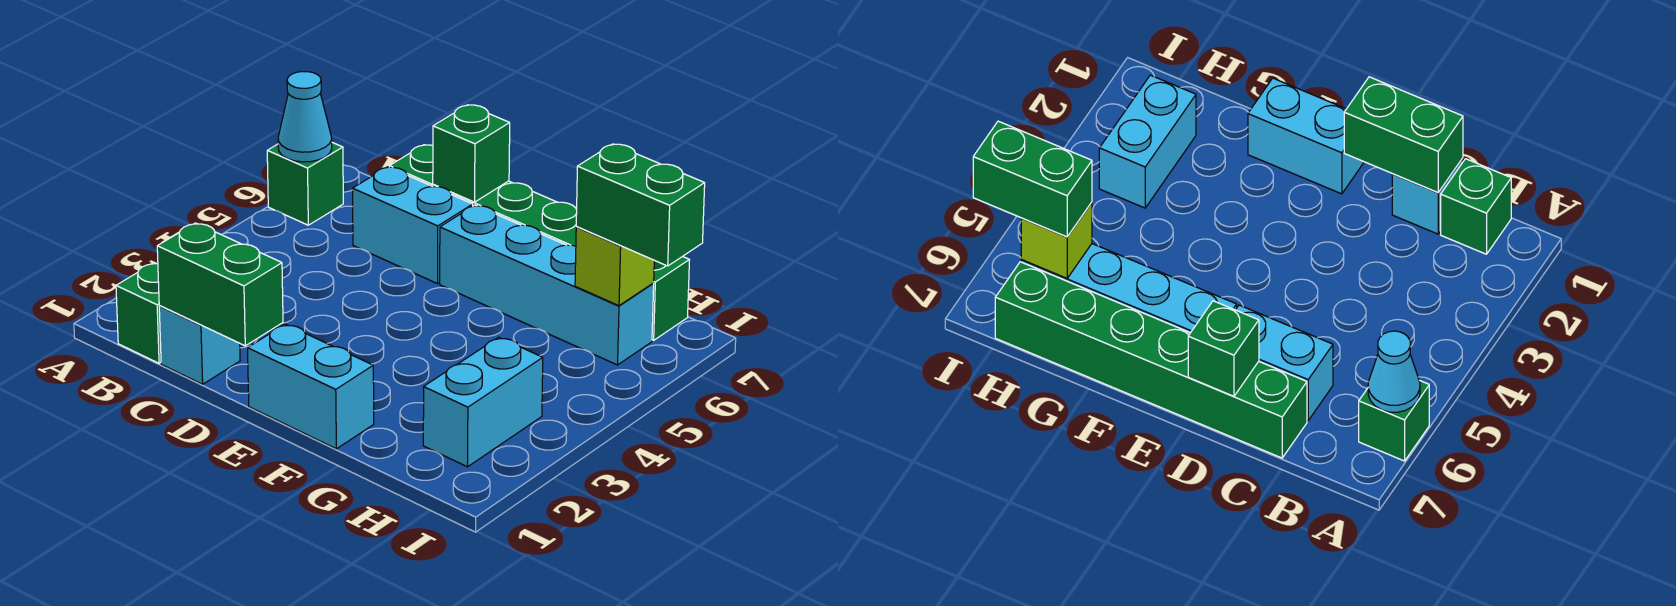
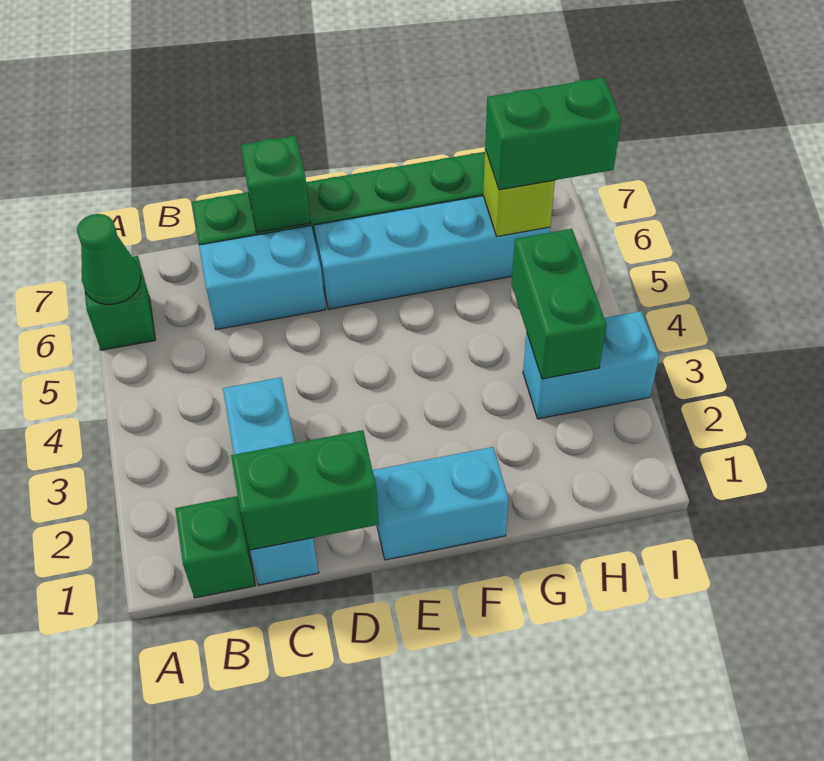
cyan cone A6 level 2 -> green cone A6 level 2
cyan brick C1 level 1 -> cyan brick C1:C3 level 1
cyan brick H2:H3 level 1 -> cyan brick H3:I3 level 1
none -> green brick H3:H4 level 2

